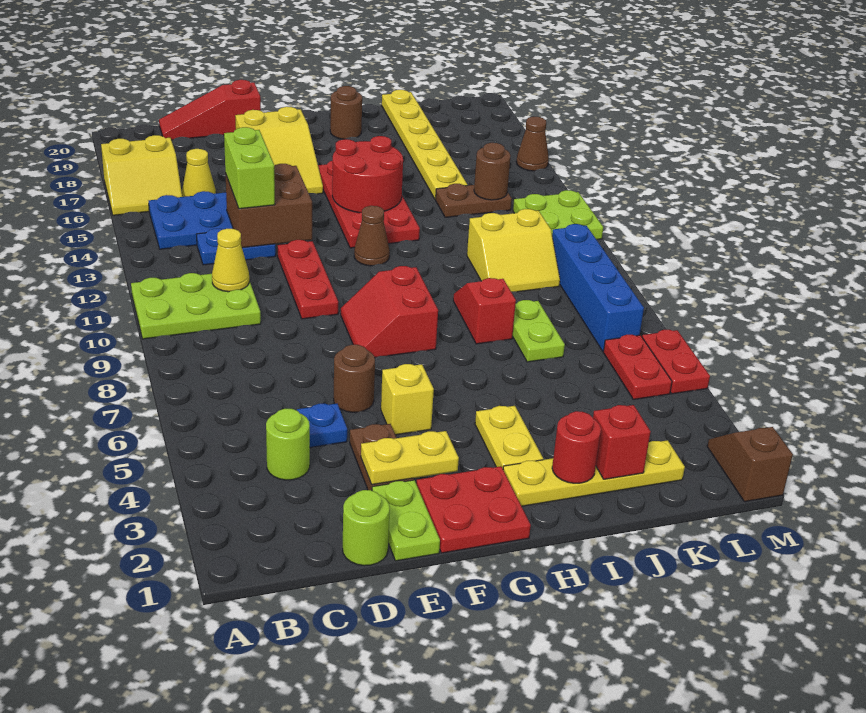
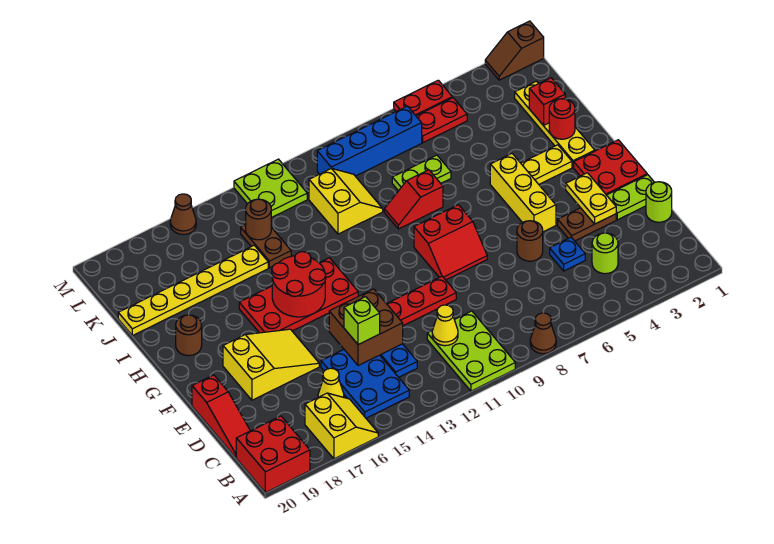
none -> red brick A19:B20 level 1
lime brick D13:D14 level 3 -> lime brick D14 level 3
yellow brick F5 level 1 -> yellow brick F5:H5 level 1
brown cone G12 level 1 -> brown cone A8 level 1

